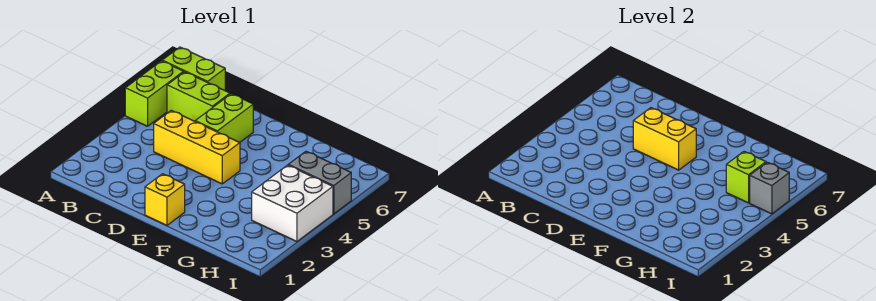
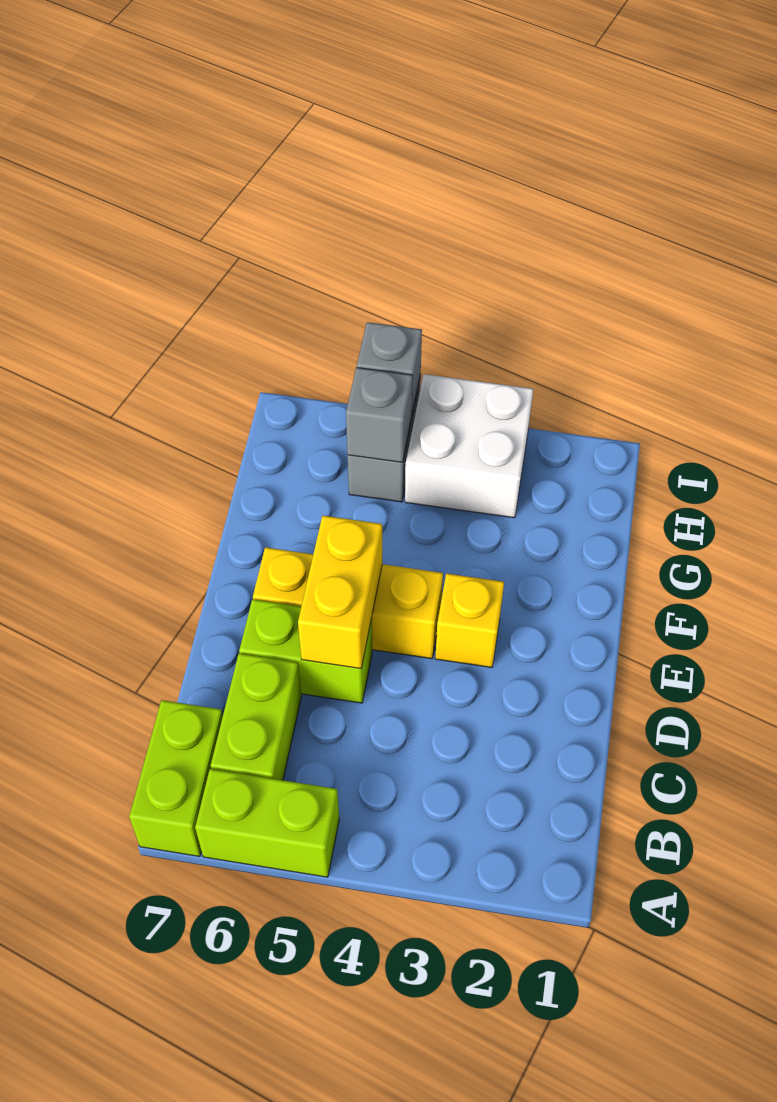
yellow brick C4:E4 level 1 -> yellow brick E4:E6 level 1
yellow brick E1 level 1 -> yellow brick E3 level 1
lime brick H5 level 2 -> grey brick H5 level 2

